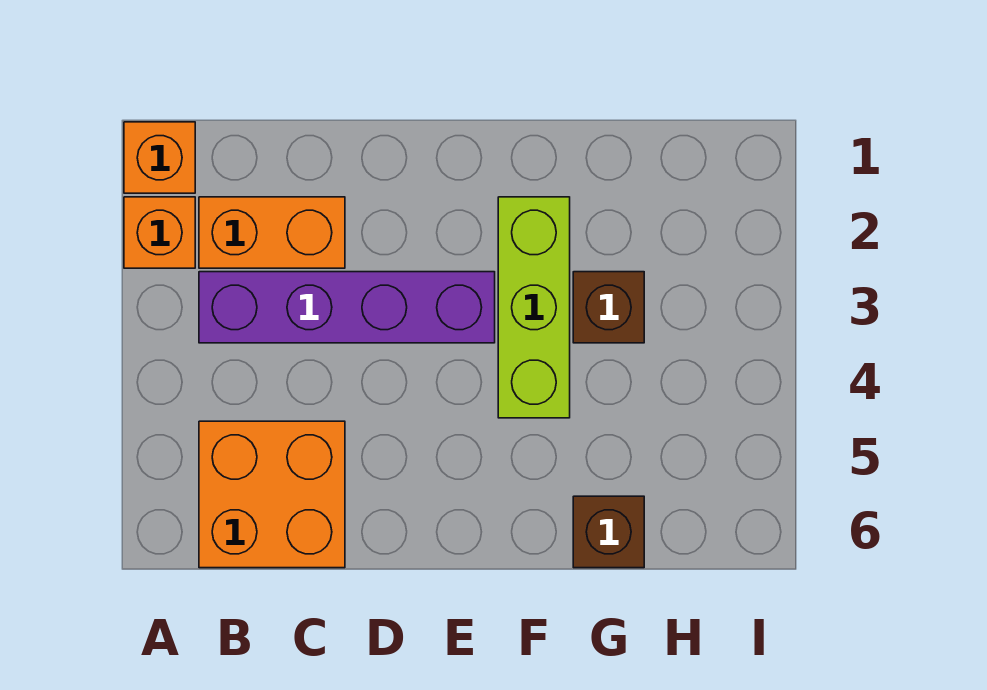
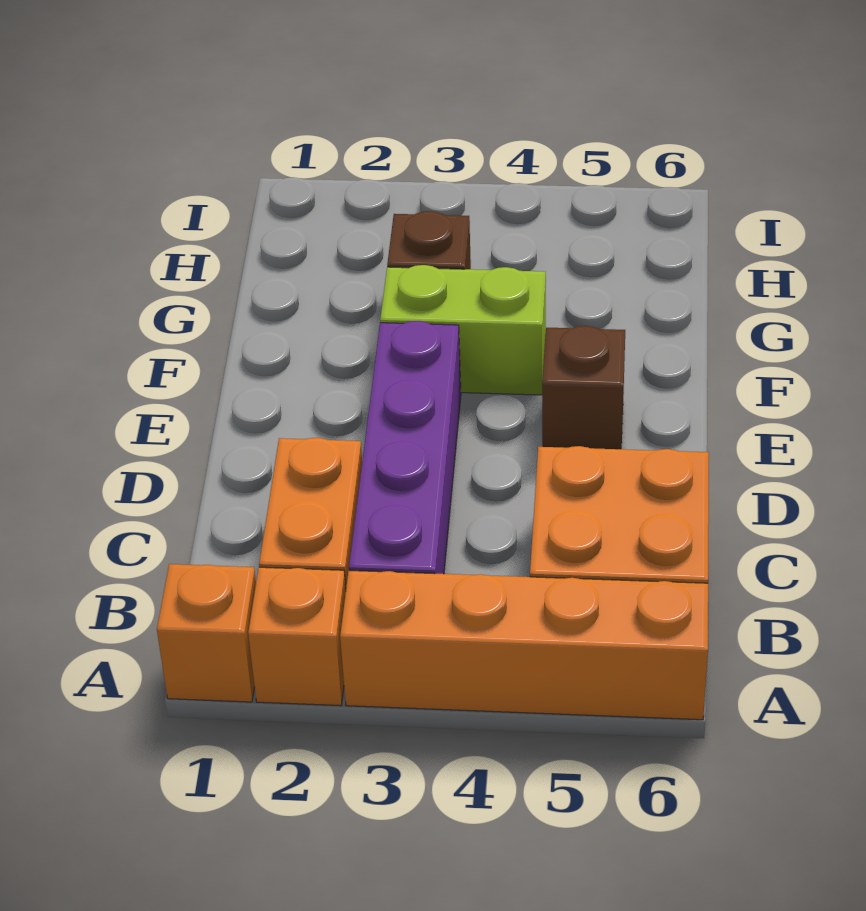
none -> orange brick A3:A6 level 1
lime brick F2:F4 level 1 -> lime brick F3:F4 level 1
brown brick G6 level 1 -> brown brick E5 level 1

